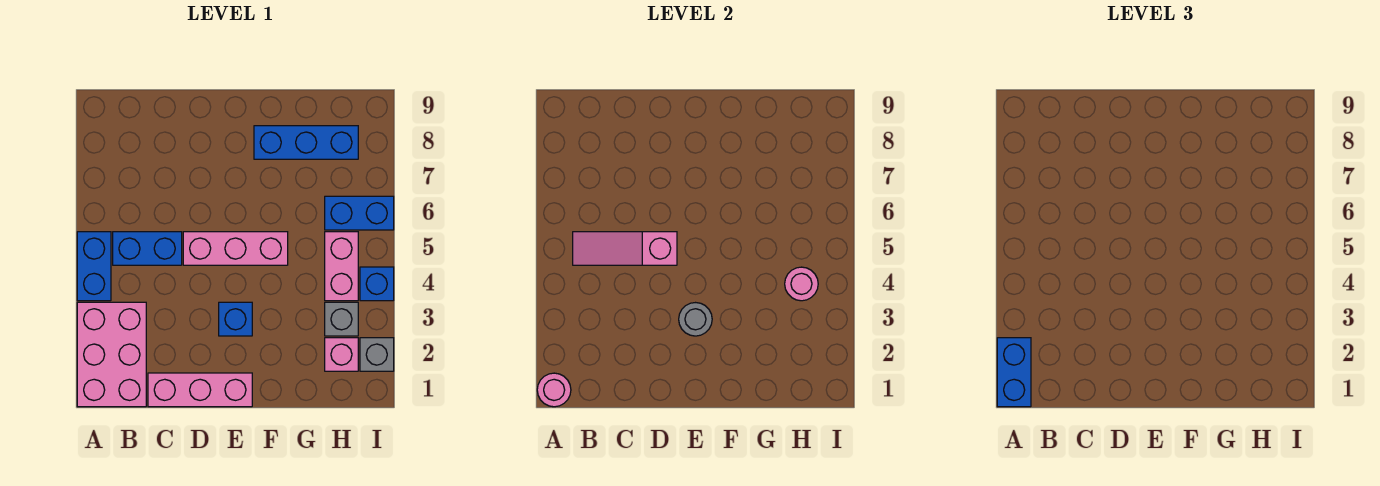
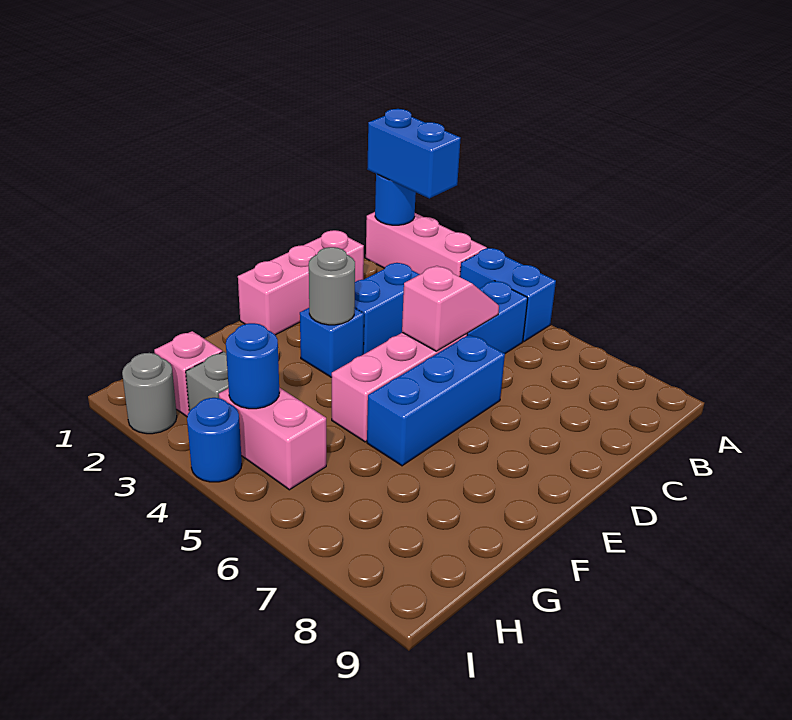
pink brick A1:B3 level 1 -> pink brick A1:A3 level 1
pink round brick A1 level 2 -> blue round brick A1 level 2
pink slope B5:D5 level 2 top D -> pink slope C5:D5 level 2 top D
blue brick F8:H8 level 1 -> blue brick D6:F6 level 1
pink round brick H4 level 2 -> blue round brick H4 level 2
blue brick H6:I6 level 1 -> blue brick C3:D3 level 1
grey brick I2 level 1 -> grey round brick I2 level 1
blue brick I4 level 1 -> blue round brick I4 level 1

